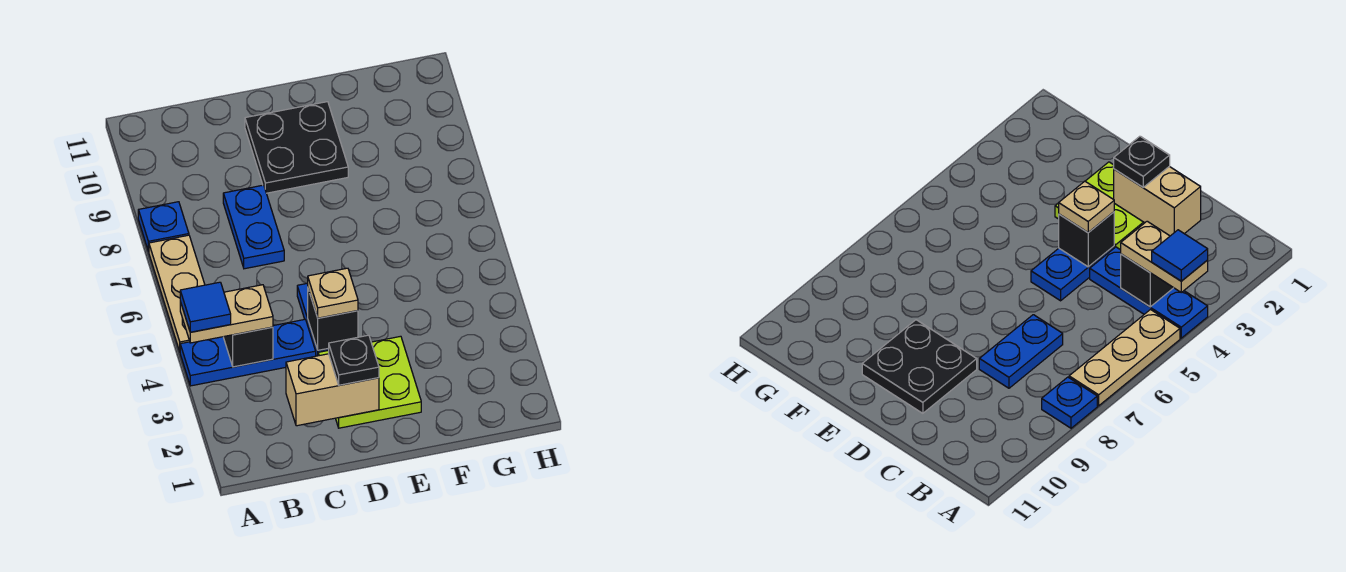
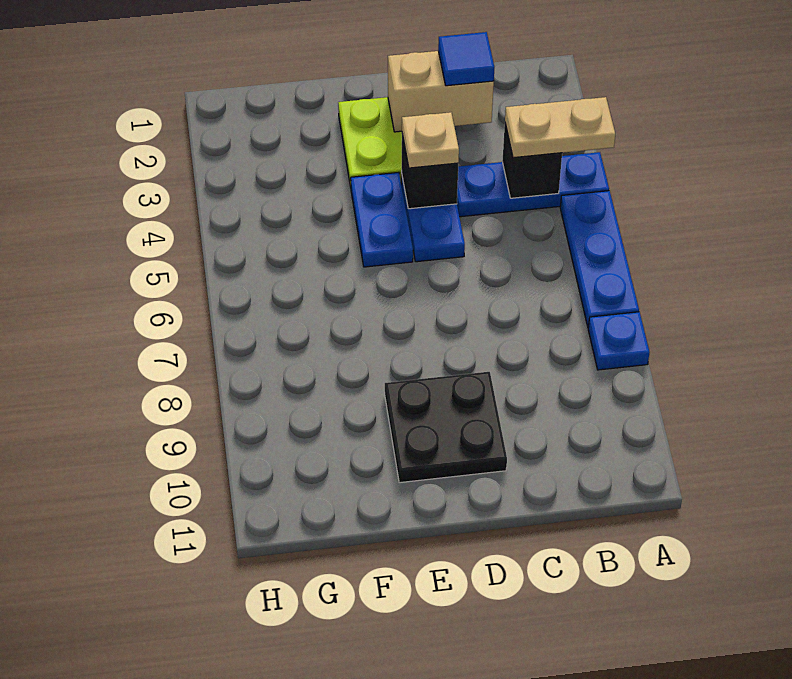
blue tile A4 level 4 -> blue tile C2 level 3
tan plate A5:A7 level 1 -> blue plate A5:A7 level 1
blue plate C7:C8 level 1 -> blue plate E4:E5 level 1
black plate D2 level 3 -> none

